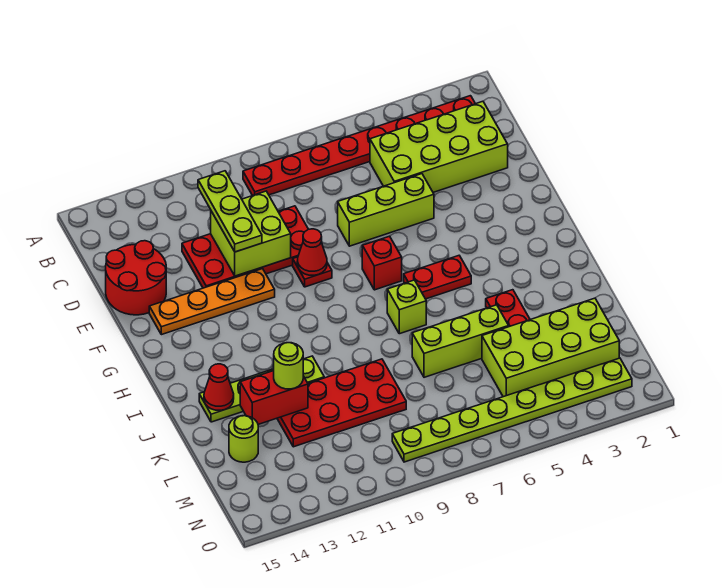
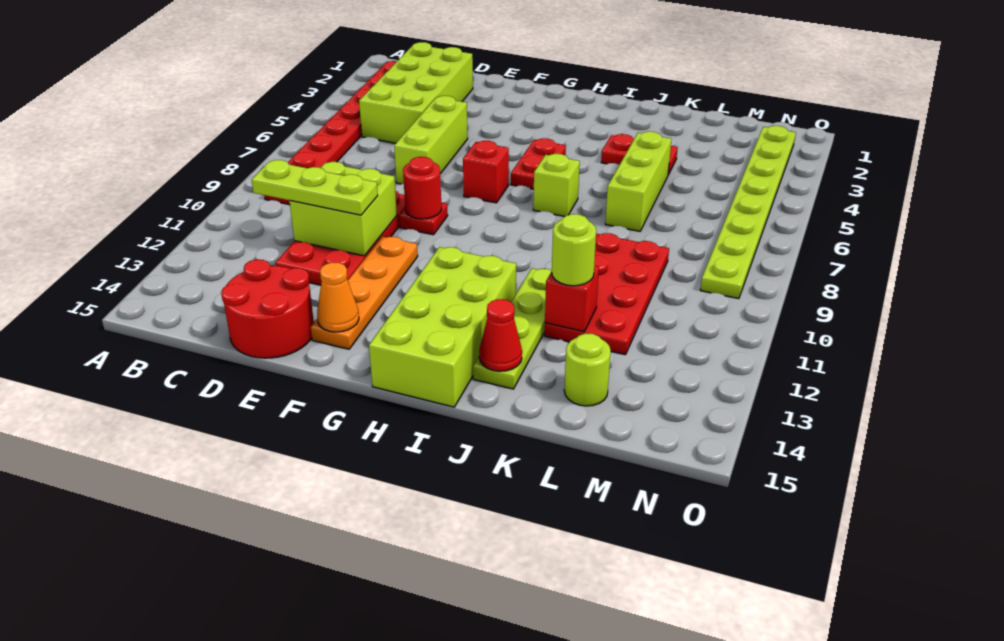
red cone F9 level 2 -> red round brick F9 level 2
none -> orange cone F14 level 2
red brick K12:K13 level 2 -> red brick K12 level 2
lime brick L2:M5 level 1 -> lime brick H12:I15 level 1

